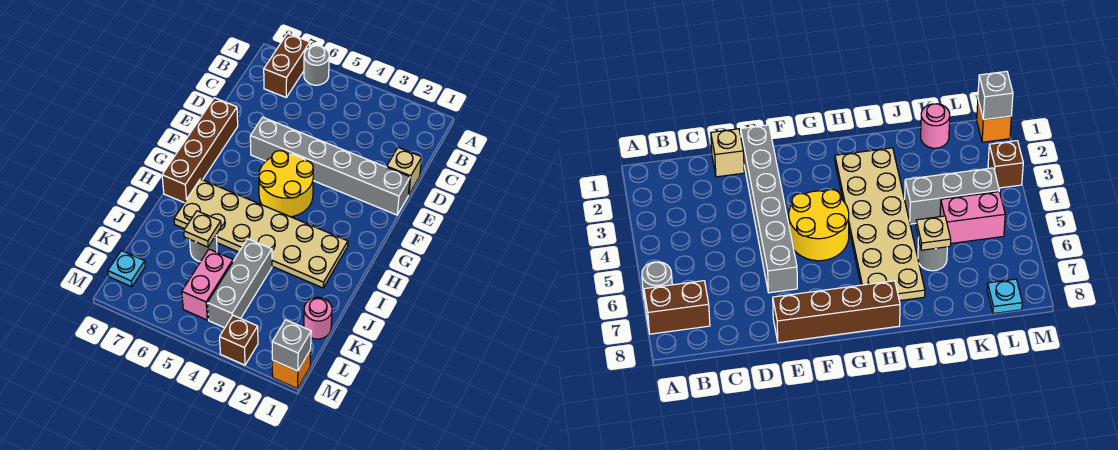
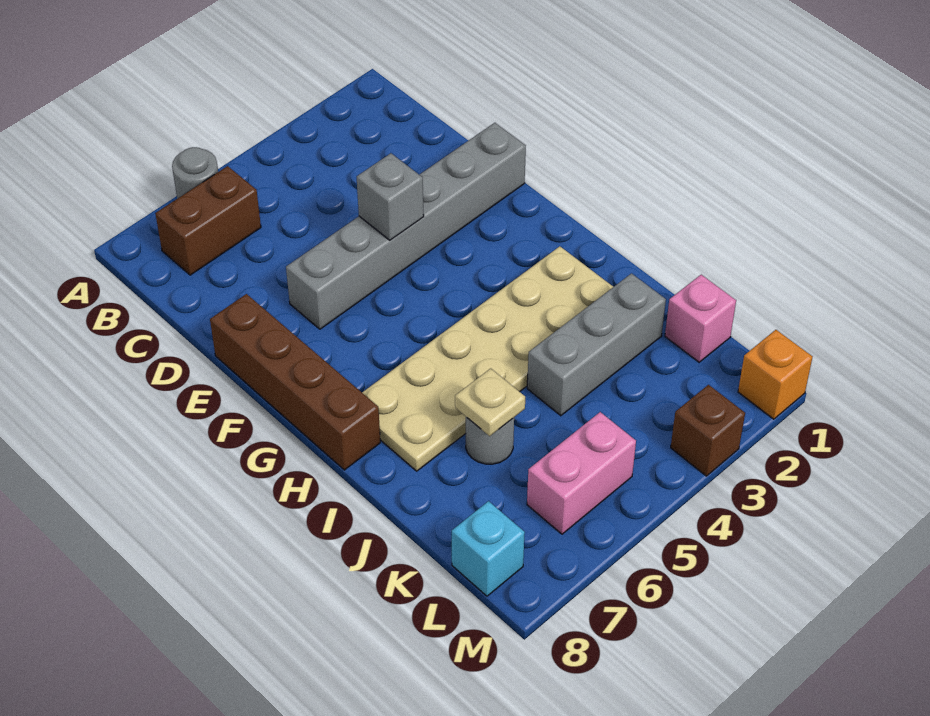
brown brick A7:B7 level 1 -> brown brick B6:B7 level 1
tan brick D1 level 1 -> none
yellow round brick F4:G5 level 1 -> none
grey brick J4:L4 level 1 -> grey brick J2:J4 level 1
pink round brick K1 level 1 -> pink brick K1 level 1
pink brick K5:L5 level 1 -> pink brick L5:L6 level 1
cyan plate L8 level 1 -> cyan brick L8 level 1
grey brick M1 level 2 -> grey brick E4 level 2

